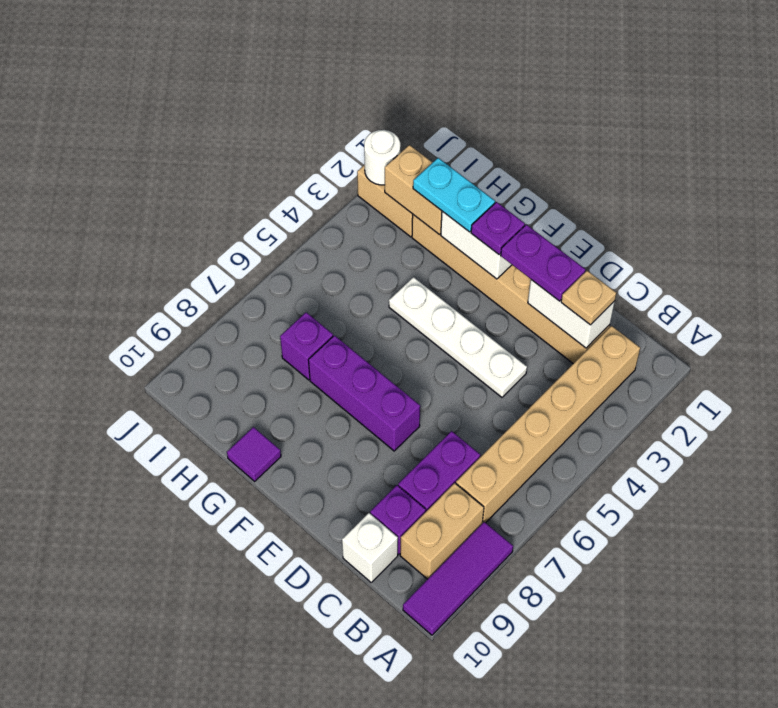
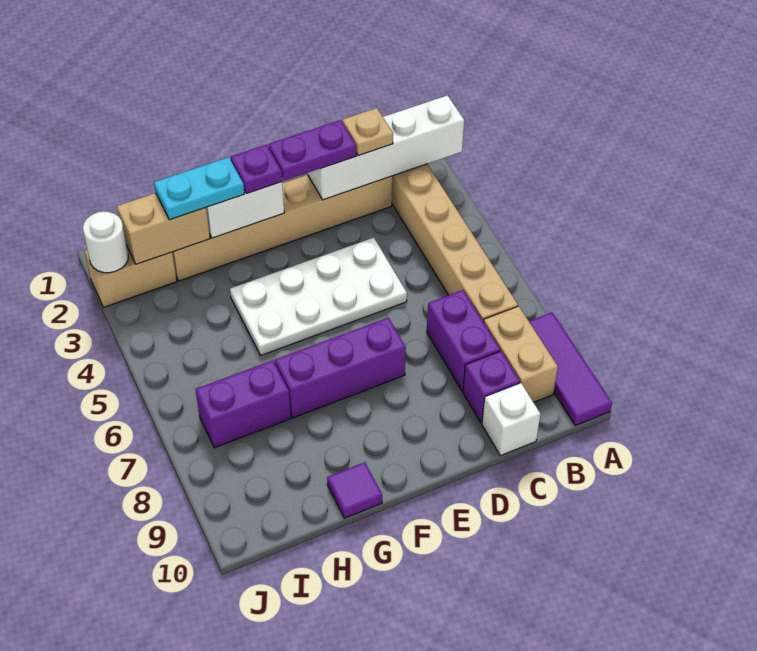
white brick C2:D2 level 2 -> white brick A2:D2 level 2
white plate D4:G4 level 1 -> white plate D4:G5 level 1
purple brick H7 level 1 -> purple brick H7:I7 level 1

